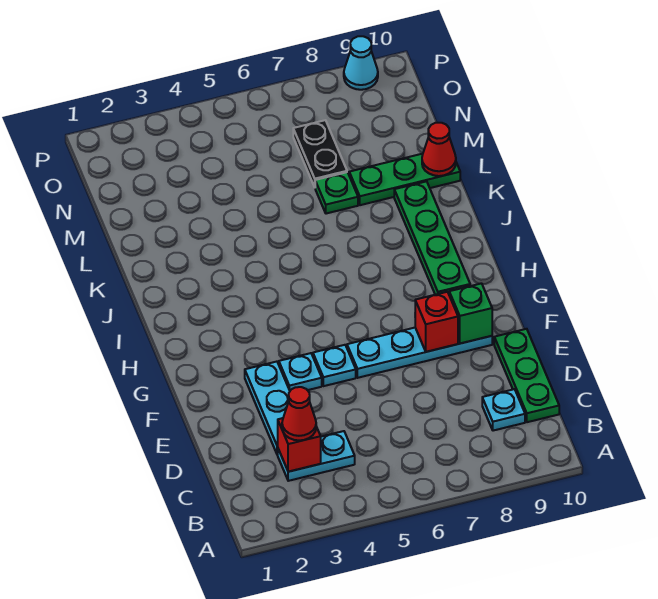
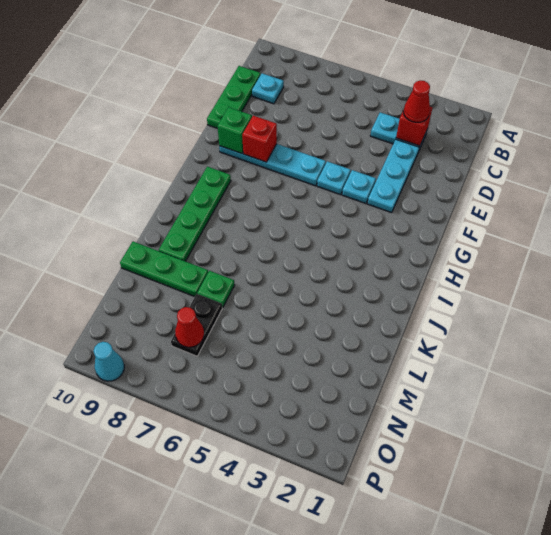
red cone L10 level 2 -> red cone N7 level 2

